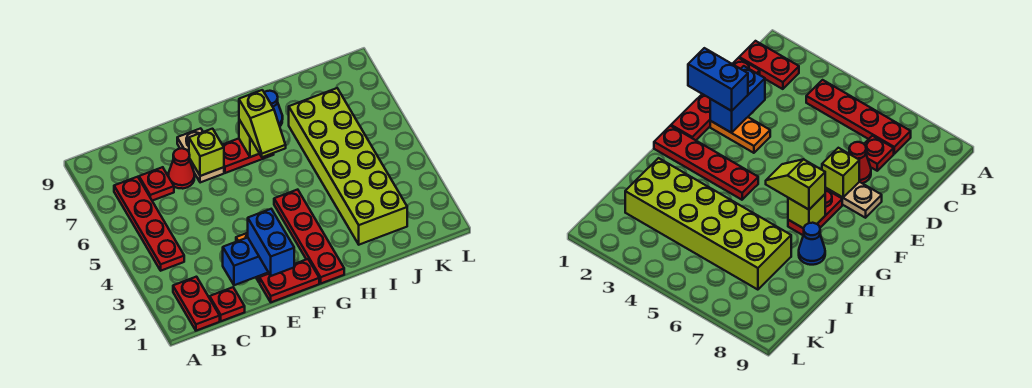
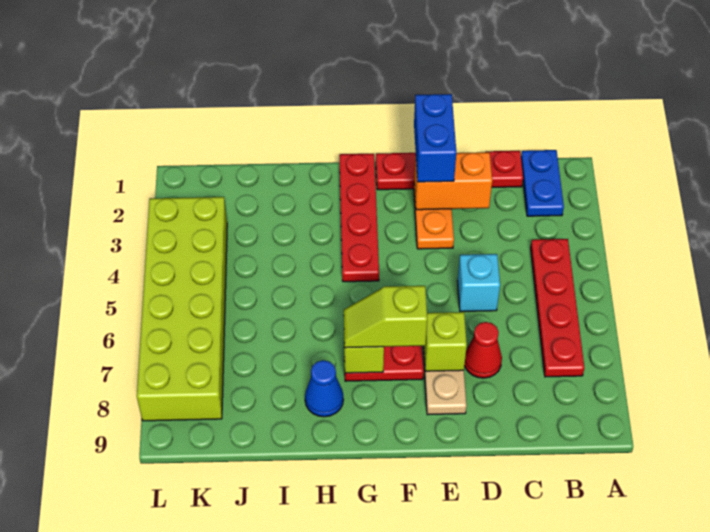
red plate B1:B2 level 1 -> blue plate B1:B2 level 1
red plate C7 level 1 -> none
blue brick D2:E2 level 2 -> orange brick D2:E2 level 2
none -> cyan brick D5 level 1
lime slope G6:G7 level 3 top 7 -> lime slope F7:G7 level 3 top F
lime brick I2:J7 level 1 -> lime brick K3:L8 level 1

